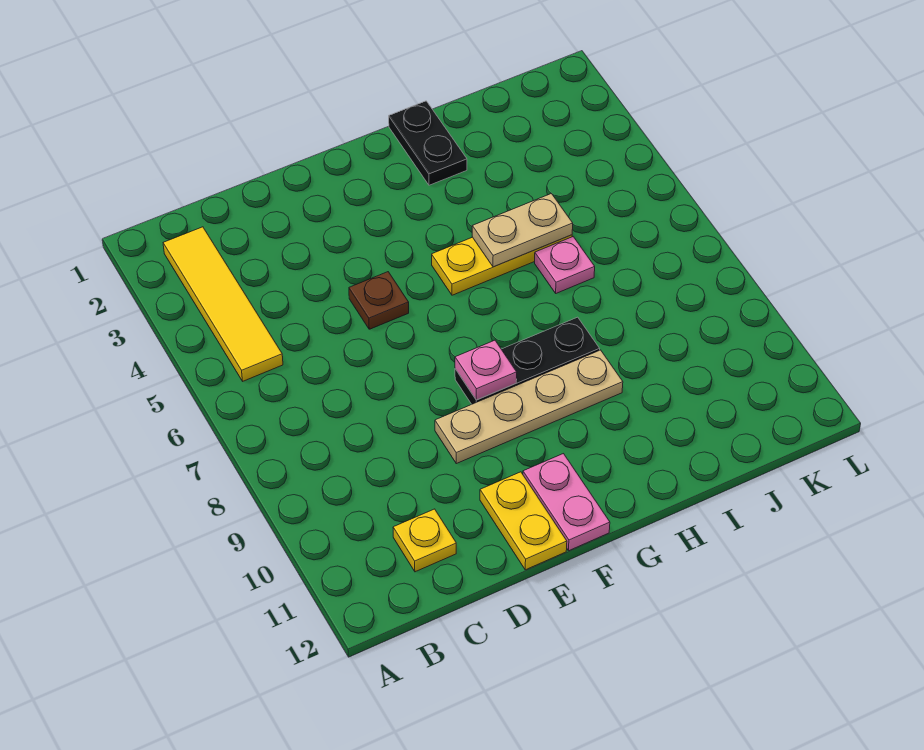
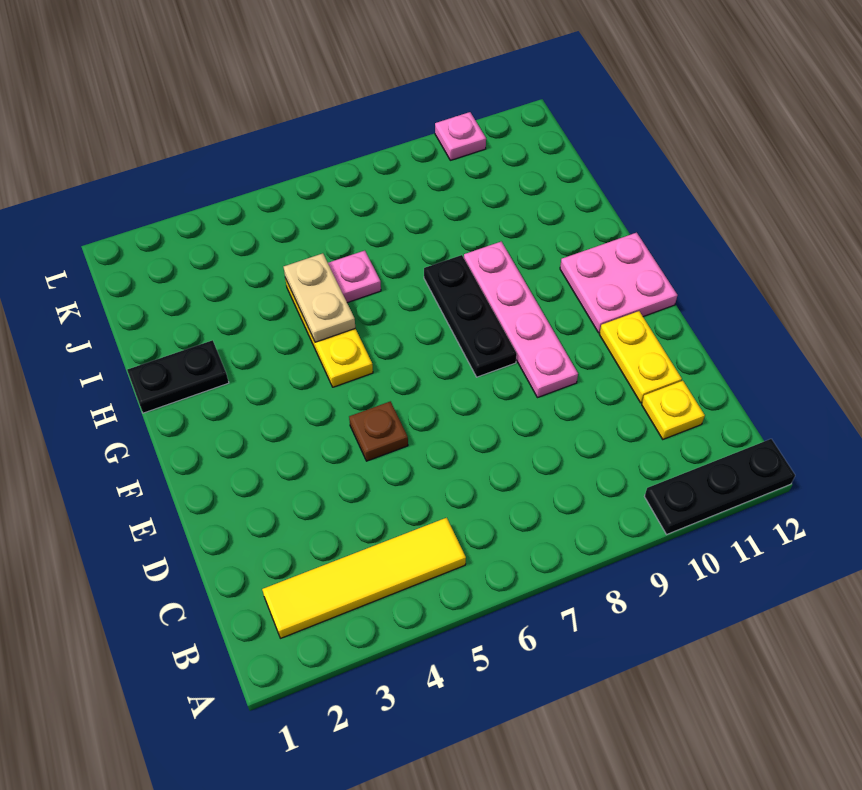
none -> black plate A10:A12 level 1
tan plate E9:H9 level 1 -> pink plate E9:H9 level 1
yellow plate E11:E12 level 1 -> yellow plate D11:E11 level 1
pink plate F8 level 2 -> pink plate L10 level 1
pink plate F11:F12 level 1 -> pink plate F11:G12 level 1

